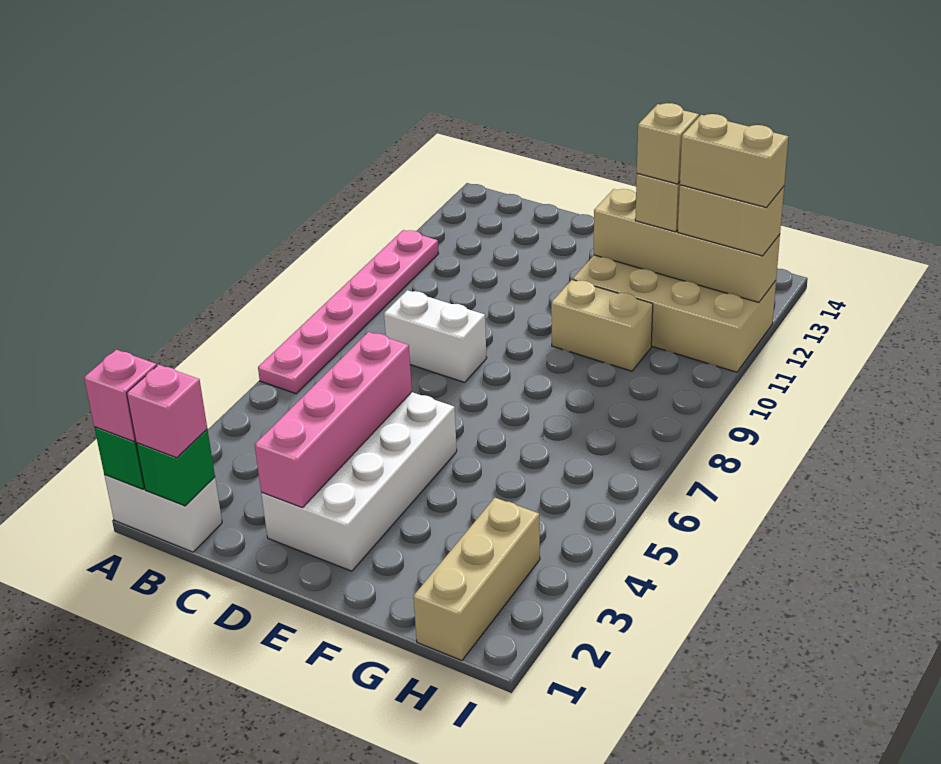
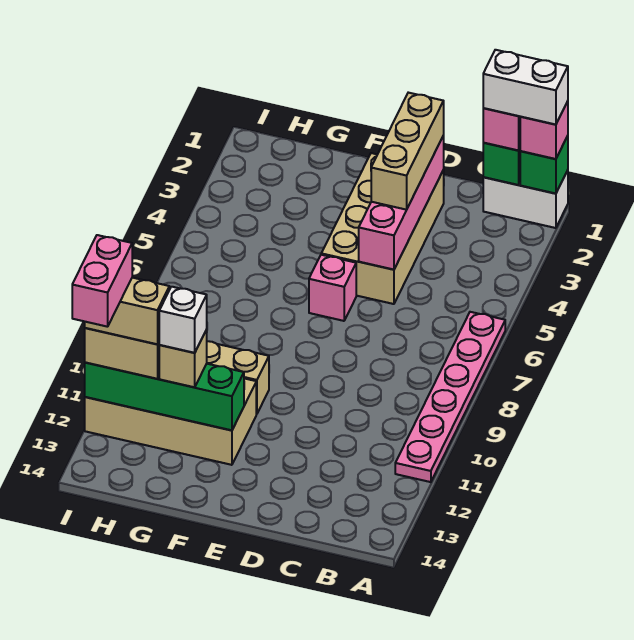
white brick C8:D8 level 1 -> white brick A1:B1 level 4
white brick D2:E5 level 1 -> tan brick D2:E5 level 1
none -> pink brick E6 level 1
tan brick F12:I12 level 2 -> green brick F12:I12 level 2
tan brick G12 level 4 -> white brick G12 level 4
tan brick H1:H3 level 1 -> tan brick D2:D4 level 3
none -> pink brick I12:I13 level 5

